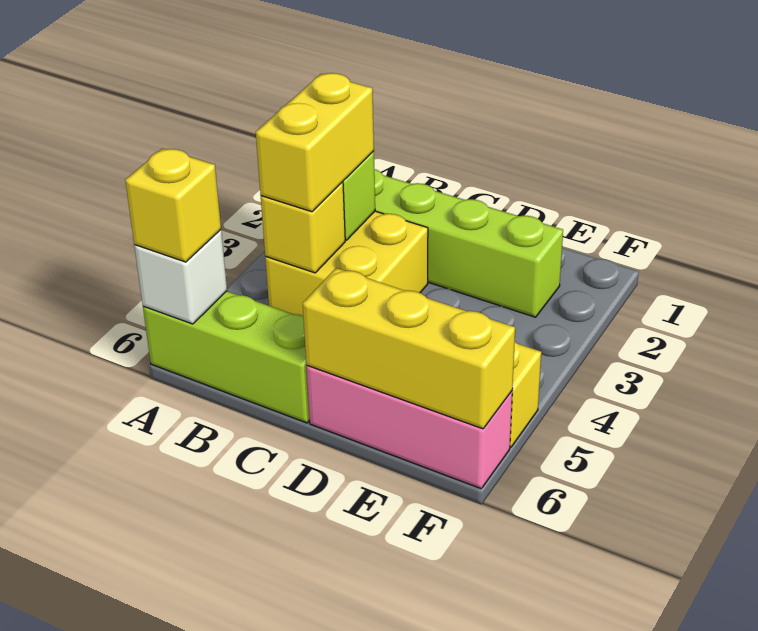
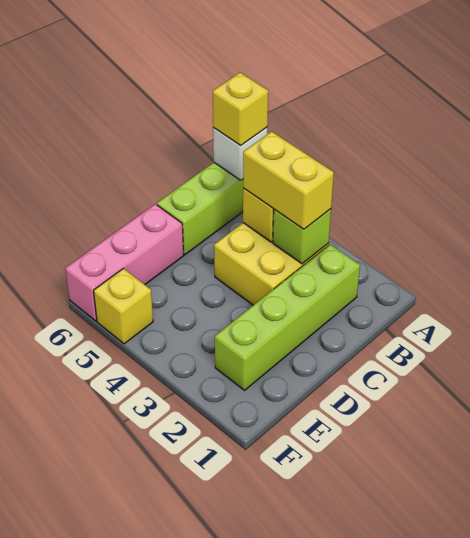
yellow brick D6:F6 level 2 -> none

